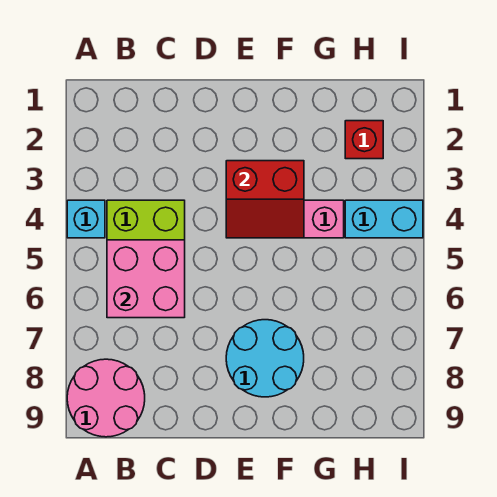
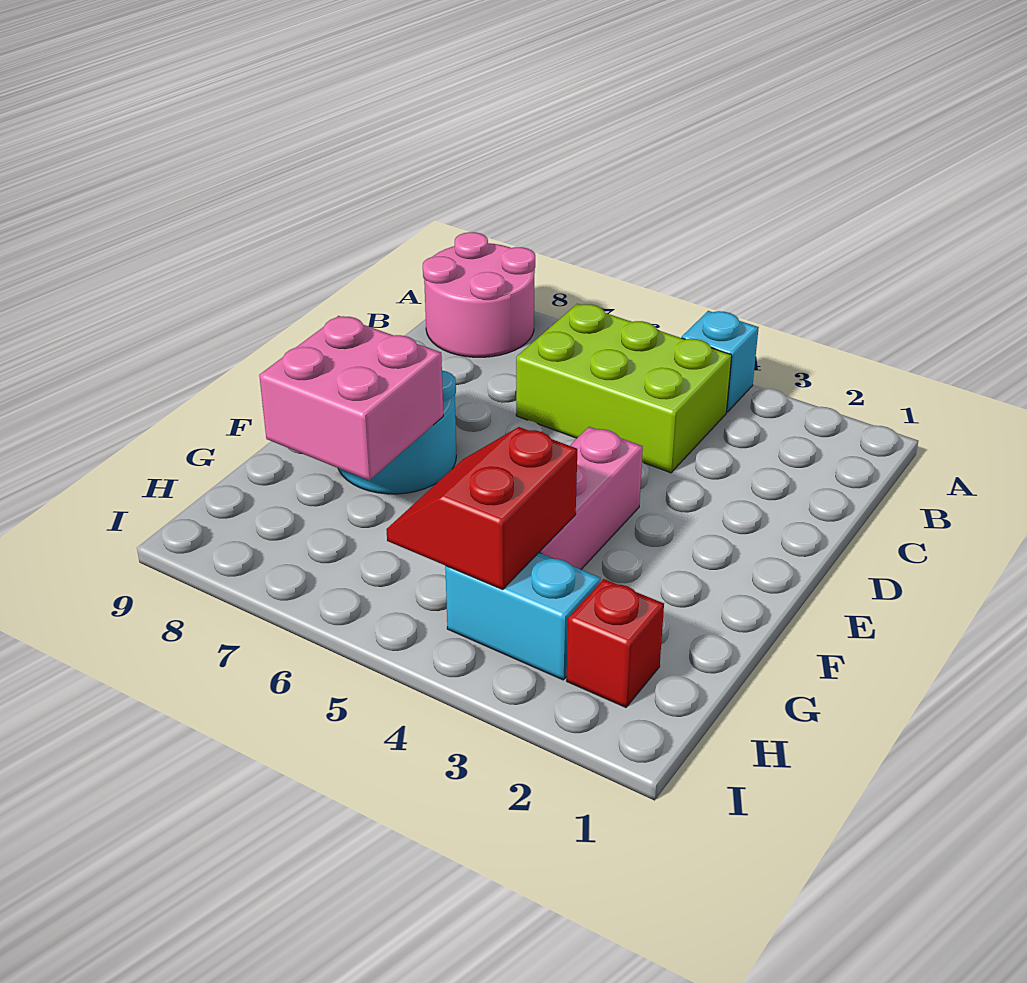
pink brick B5:C6 level 2 -> pink brick F7:G8 level 2
red slope E3:F4 level 2 top 3 -> red slope G4:H5 level 2 top 4
cyan brick H4:I4 level 1 -> cyan brick H3:H4 level 1

